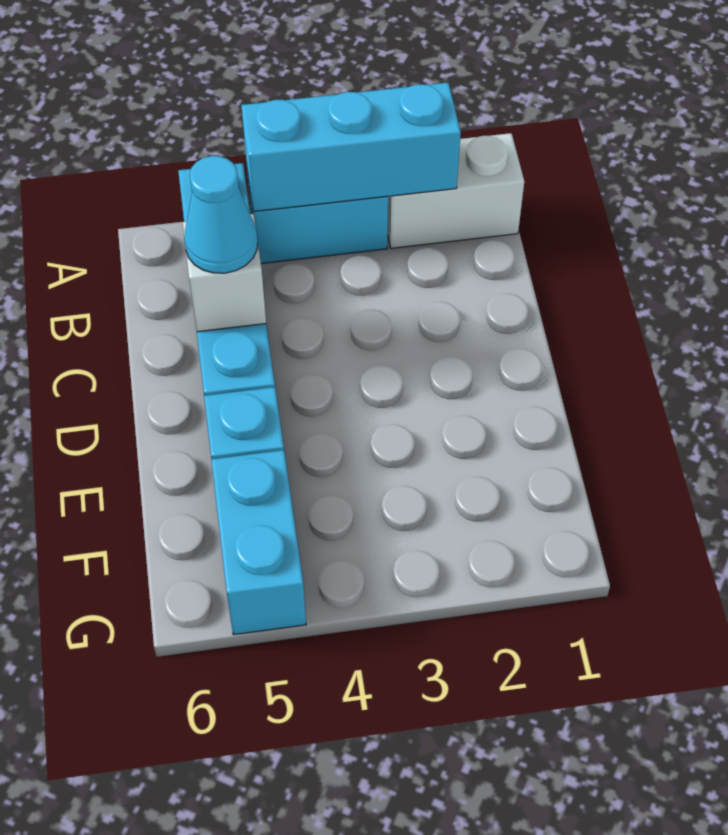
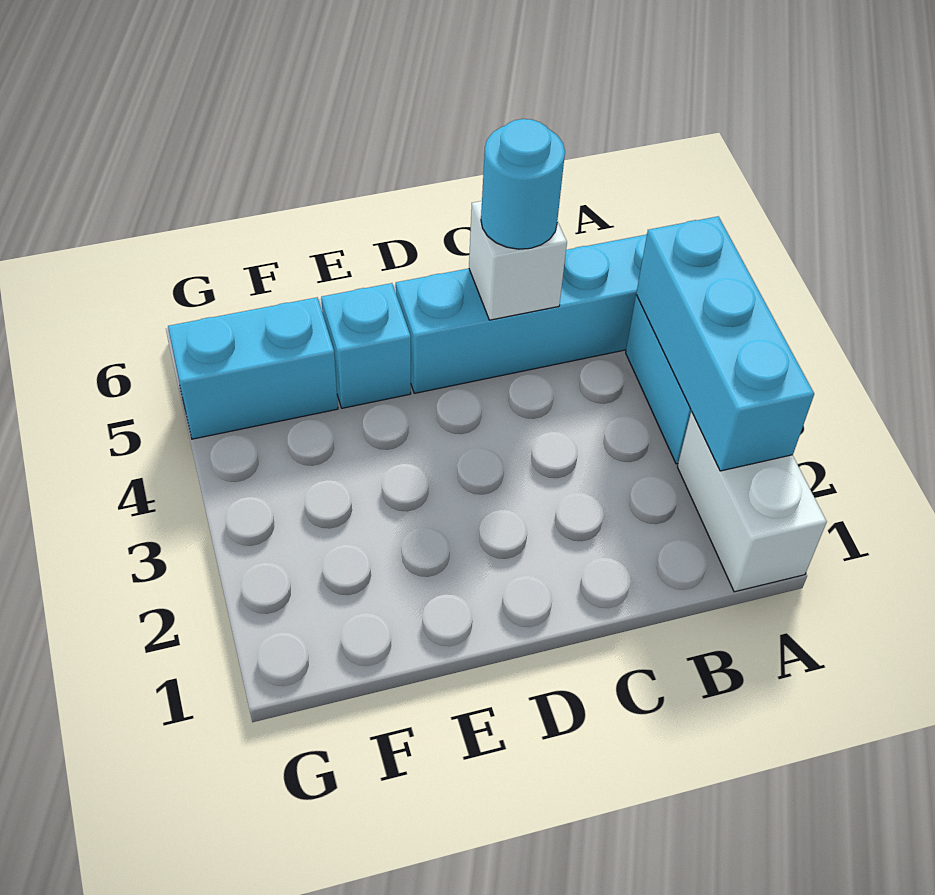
cyan cone C5 level 3 -> cyan round brick C5 level 3

